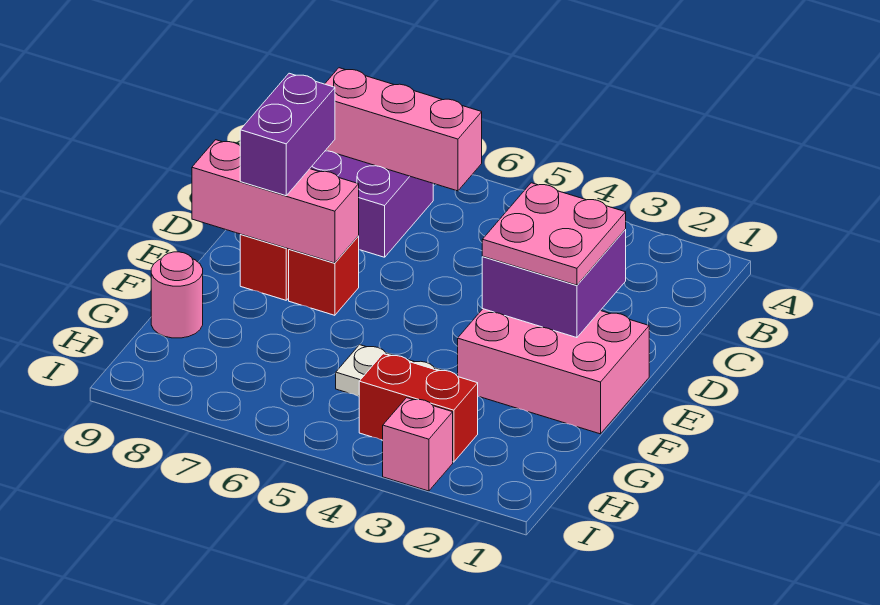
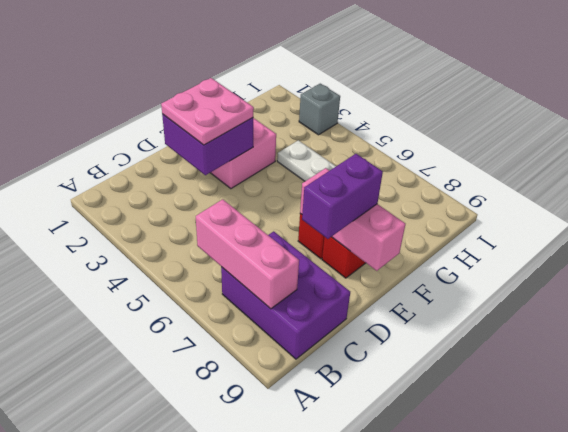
pink round brick G9 level 1 -> none
red brick H3:H4 level 1 -> none
pink brick I3 level 1 -> grey brick I3 level 1

